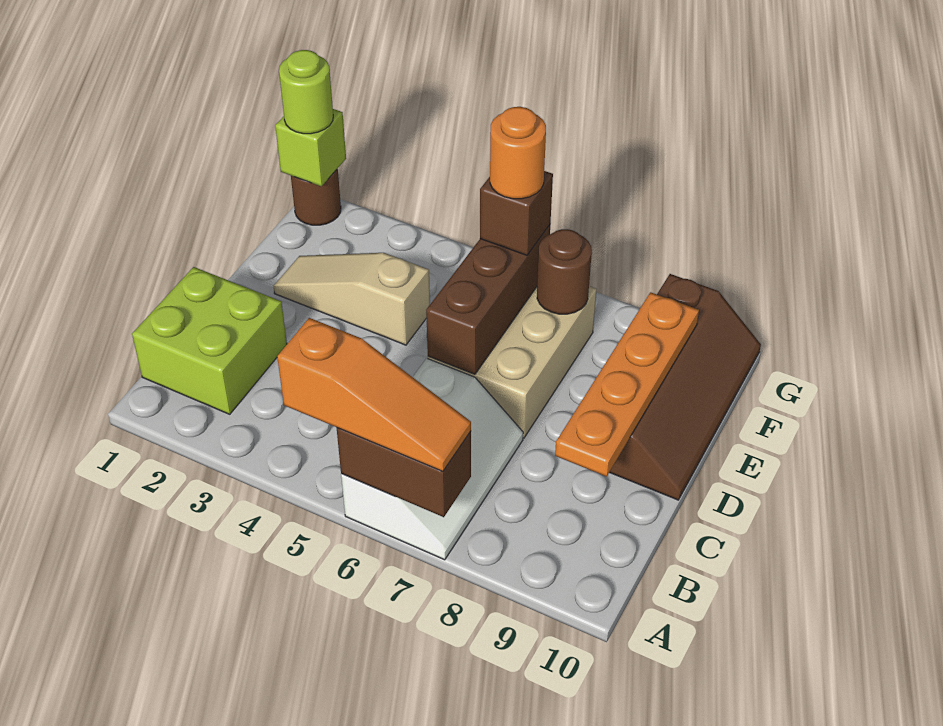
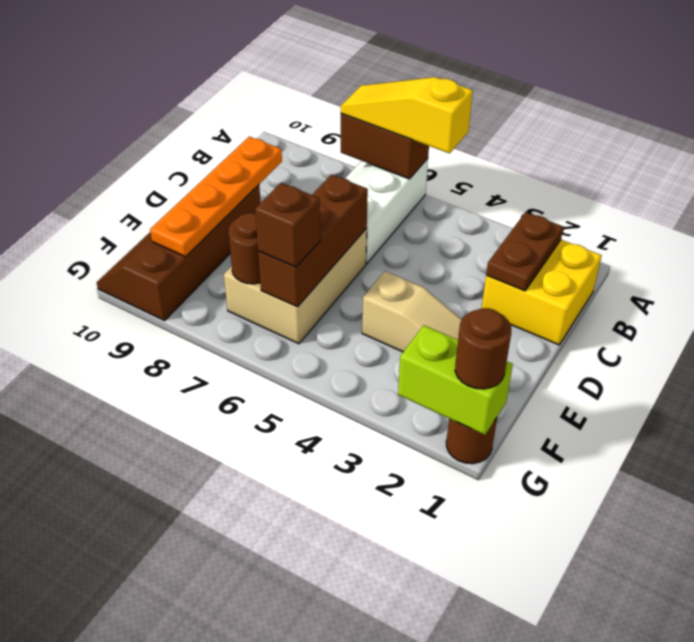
orange slope A5:A7 level 3 top 5 -> yellow slope A5:A7 level 3 top 5
lime brick B1:C2 level 1 -> yellow brick B1:C2 level 1
none -> brown plate B2:C2 level 2
orange round brick F6 level 4 -> none
lime brick G1 level 2 -> lime brick G1:G2 level 2
lime round brick G1 level 3 -> brown round brick G1 level 3

